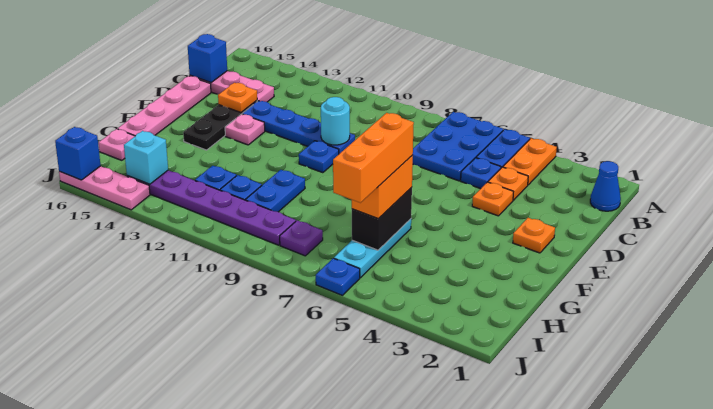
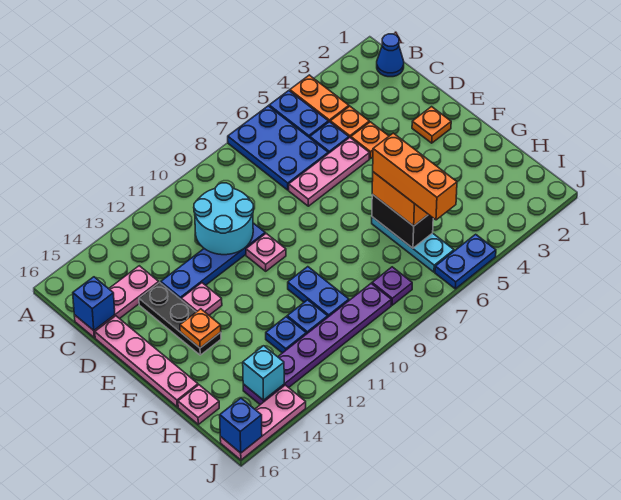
none -> pink plate D5:D7 level 1
cyan round brick D10 level 2 -> cyan round brick C10:D11 level 2
orange plate D14 level 2 -> orange plate F14 level 2
blue plate E10 level 1 -> pink plate E10 level 1
blue plate J6 level 1 -> blue plate J5:J6 level 1

